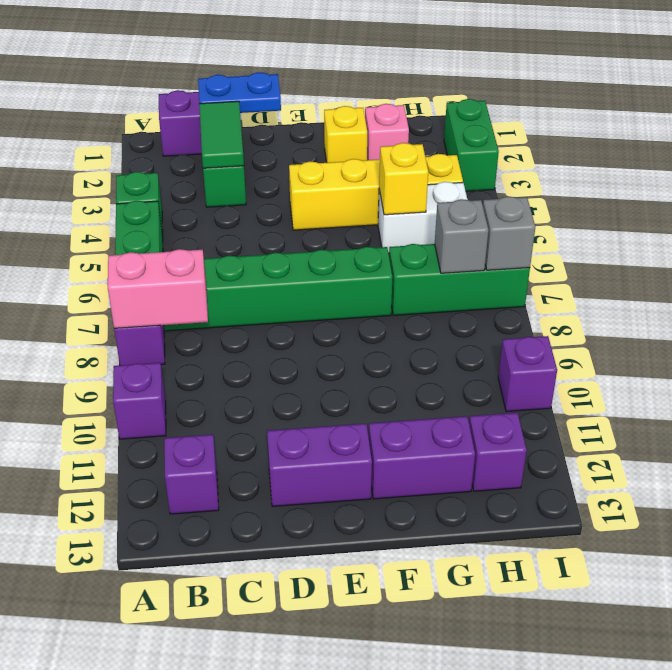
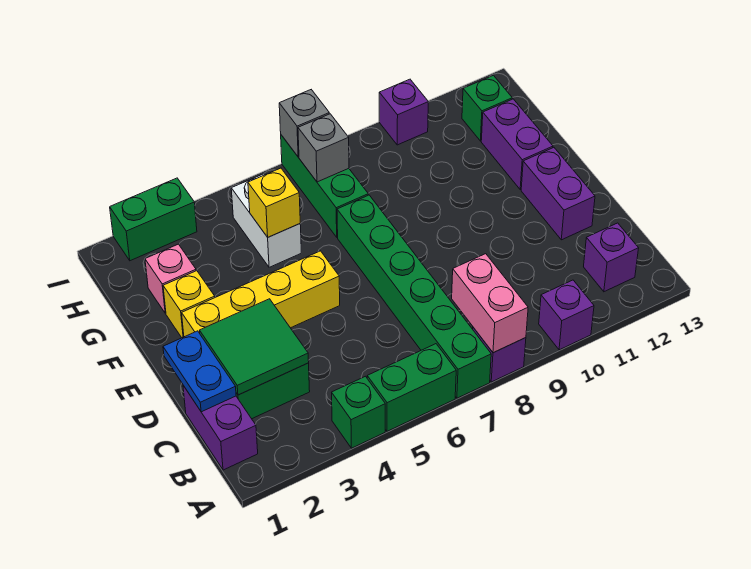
green tile C2:C3 level 2 -> green tile C2:D3 level 2
yellow brick E4:H4 level 1 -> yellow brick E2:E5 level 1
purple brick H12 level 1 -> green brick H12 level 1

